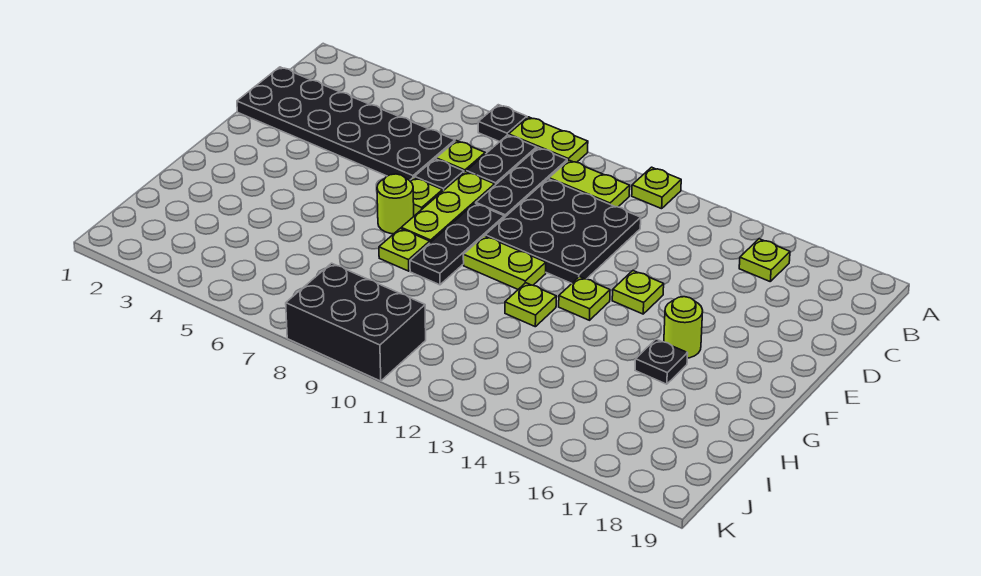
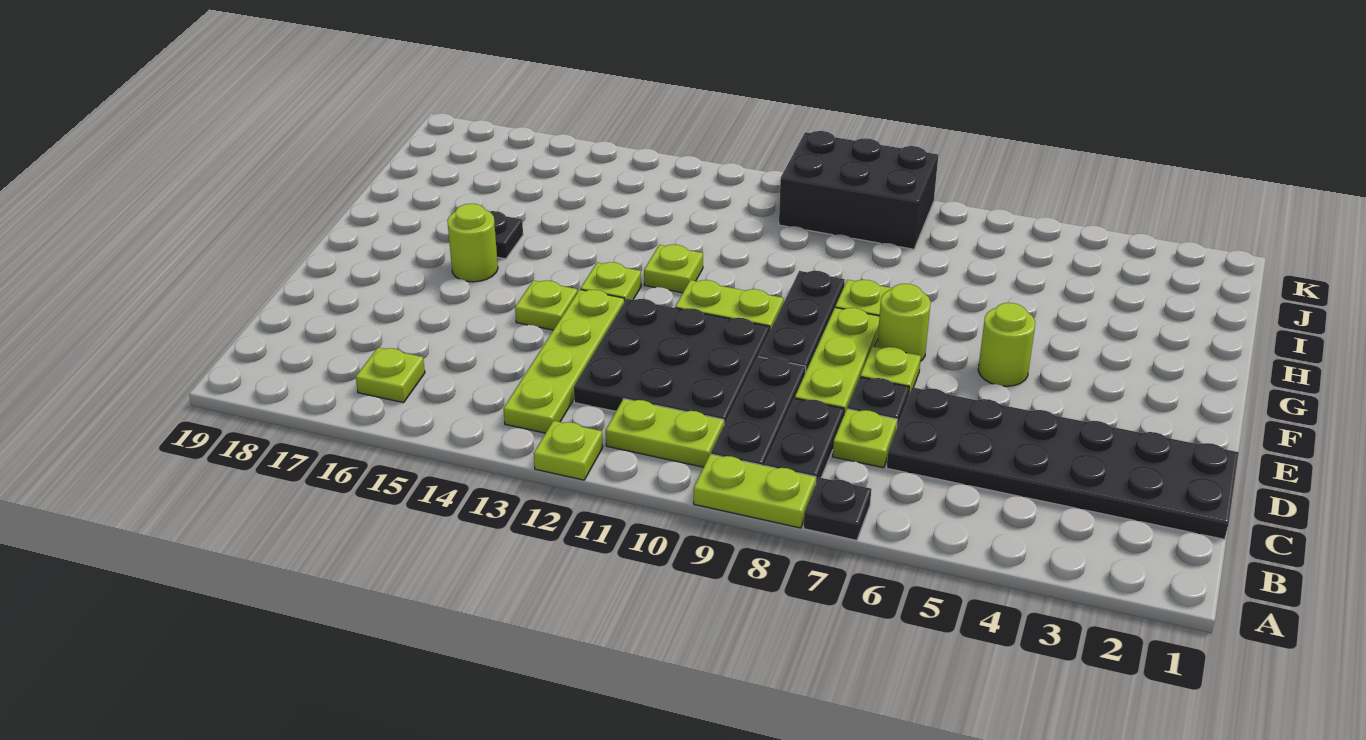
none -> lime plate B13:E13 level 1
none -> lime round brick F5 level 1

